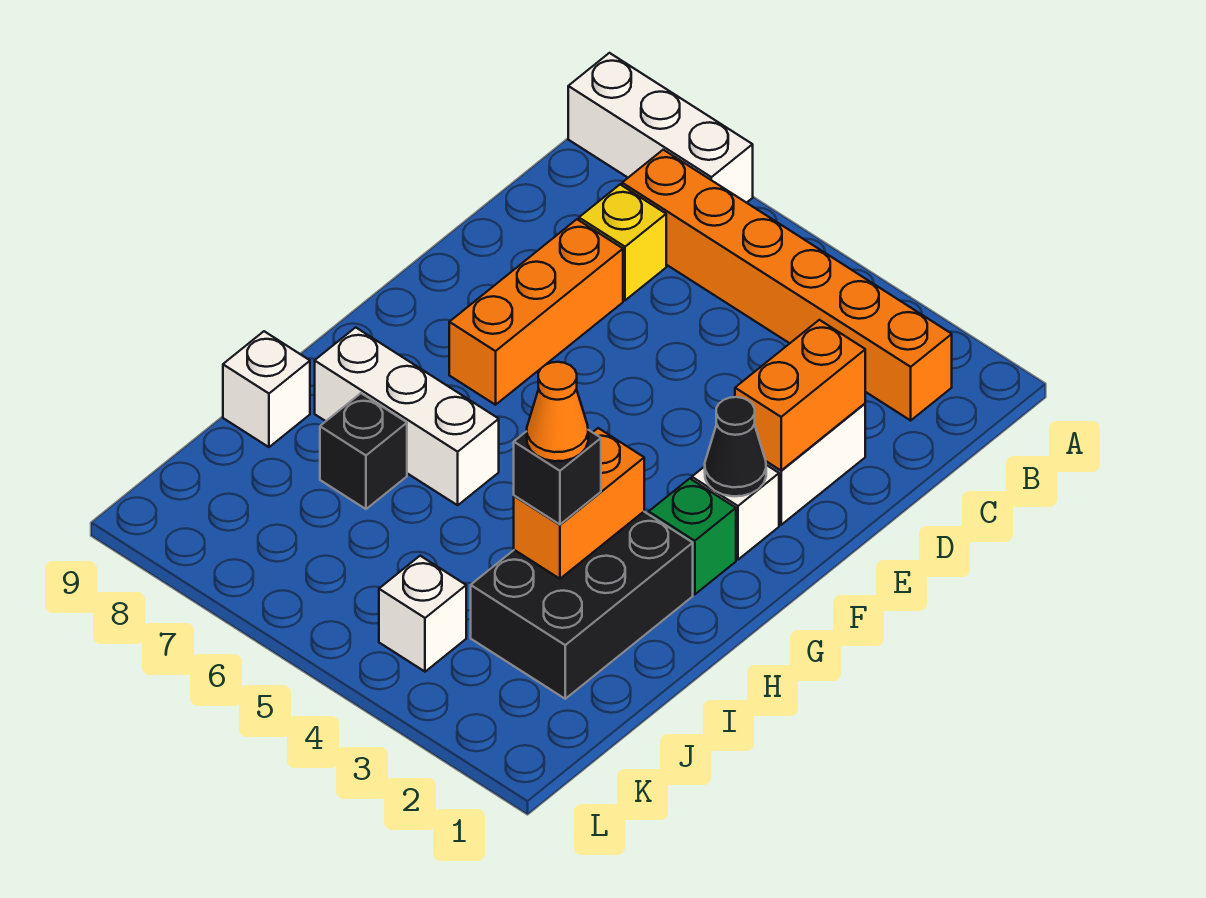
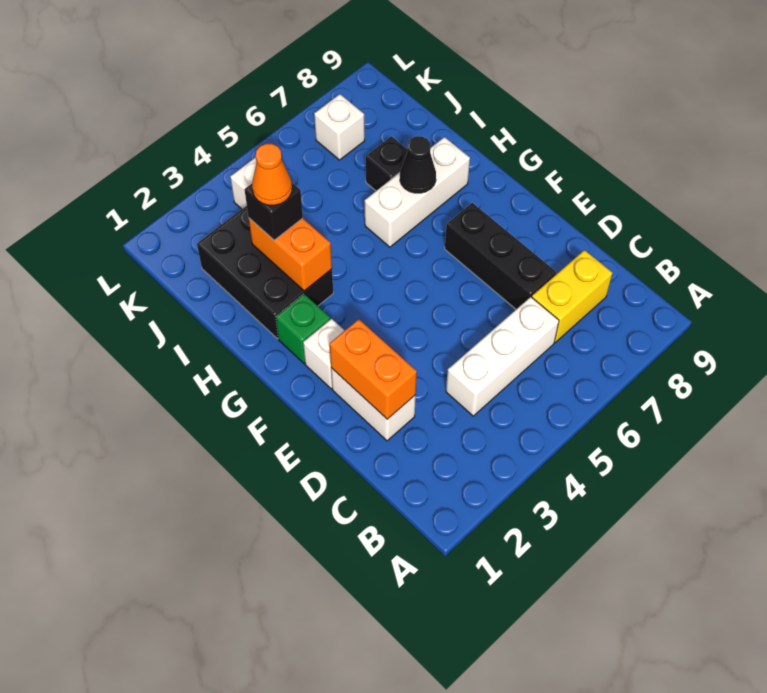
white brick A7:A9 level 1 -> white brick C4:C6 level 1
orange brick B2:B7 level 1 -> none
yellow brick C7 level 1 -> yellow brick C7:C8 level 1
orange brick D7:F7 level 1 -> black brick D7:F7 level 1
black cone F2 level 2 -> black cone H7 level 2
white brick I9 level 1 -> white brick K7 level 1

